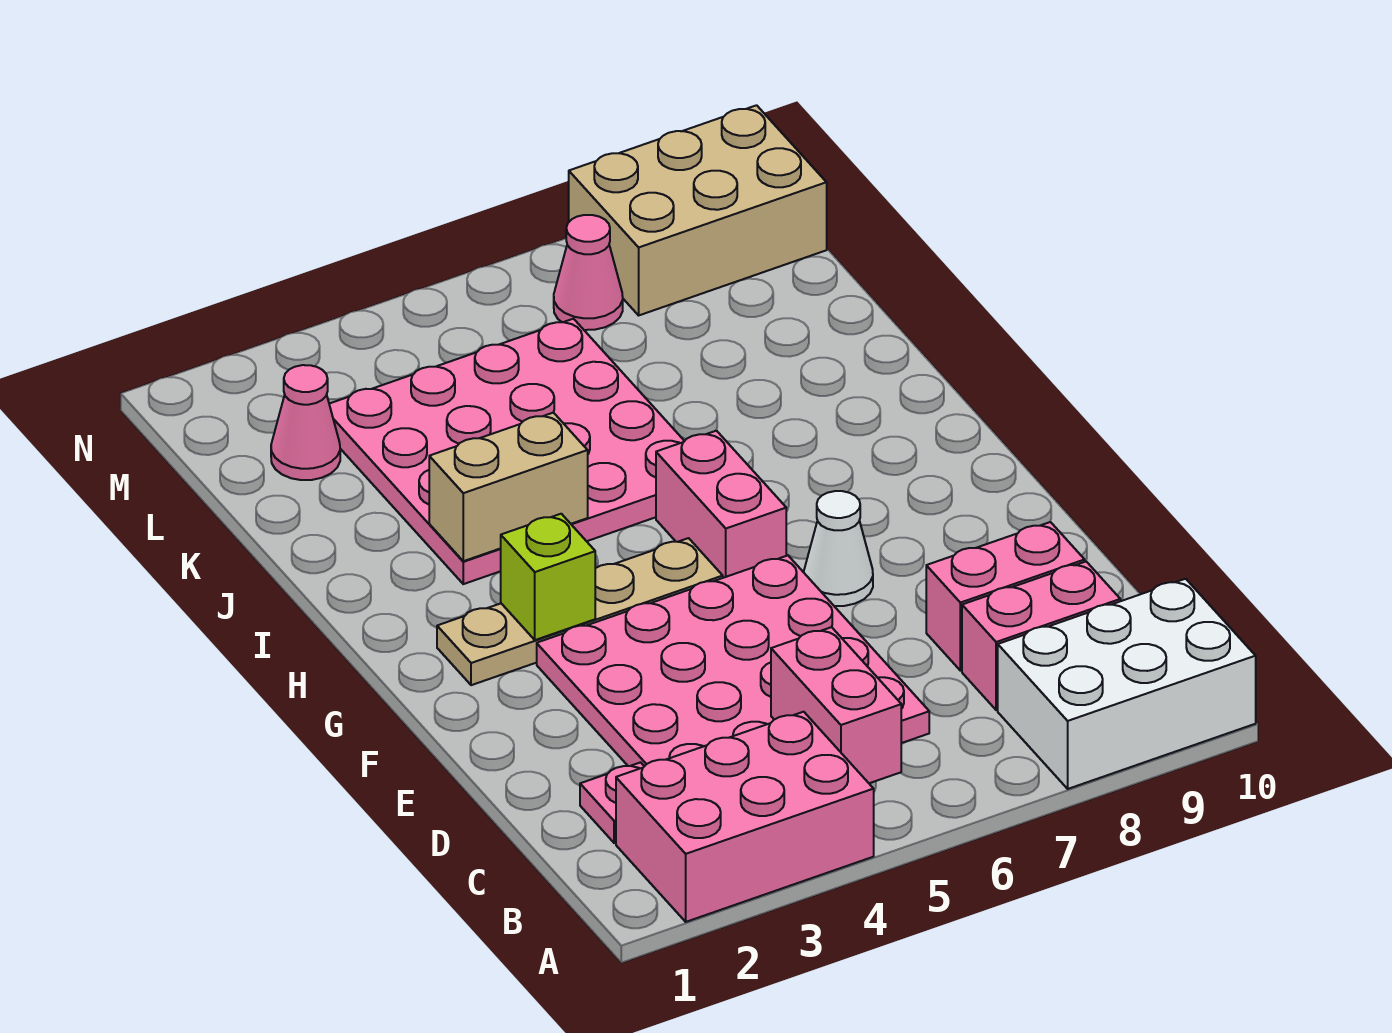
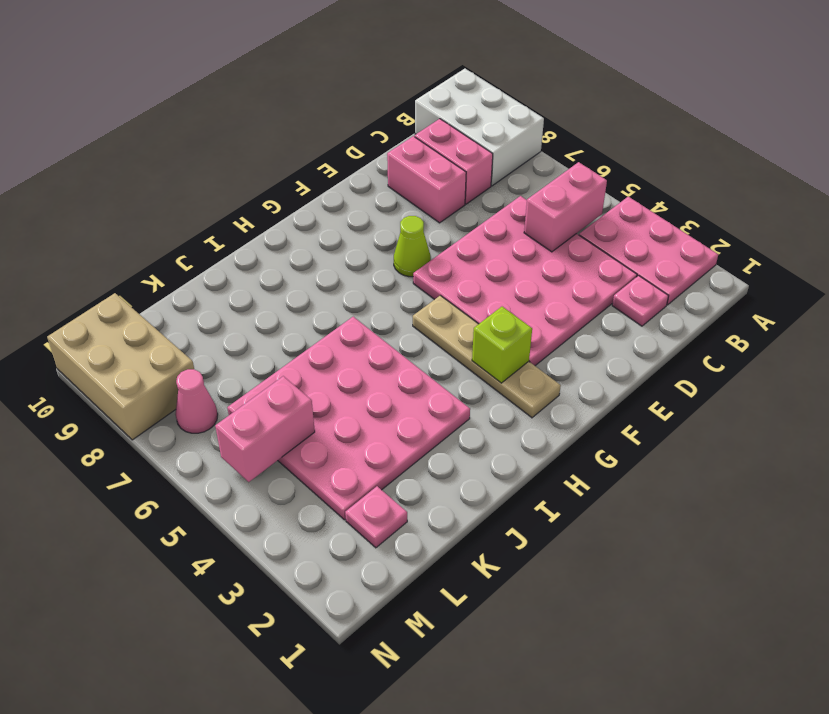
pink brick A2:B4 level 1 -> pink plate A2:B4 level 1
white cone F7 level 1 -> lime cone F7 level 1
pink brick G6:H6 level 1 -> pink brick L5:M5 level 2
tan brick I3:I4 level 2 -> none
pink cone L2 level 1 -> pink plate L2 level 1

